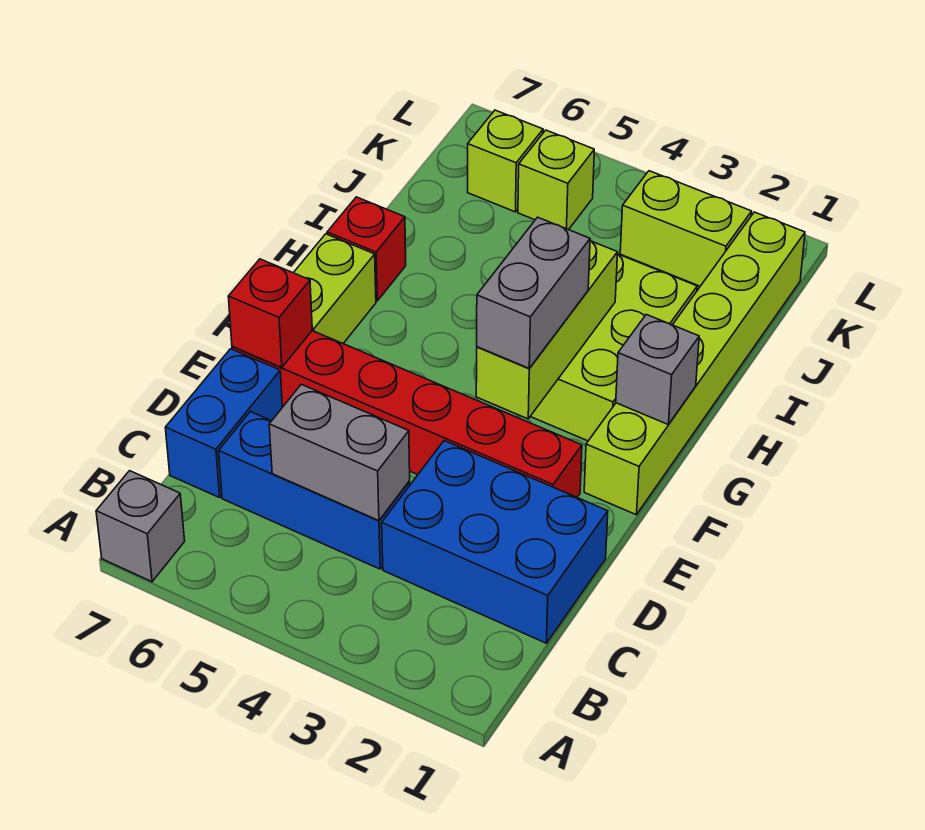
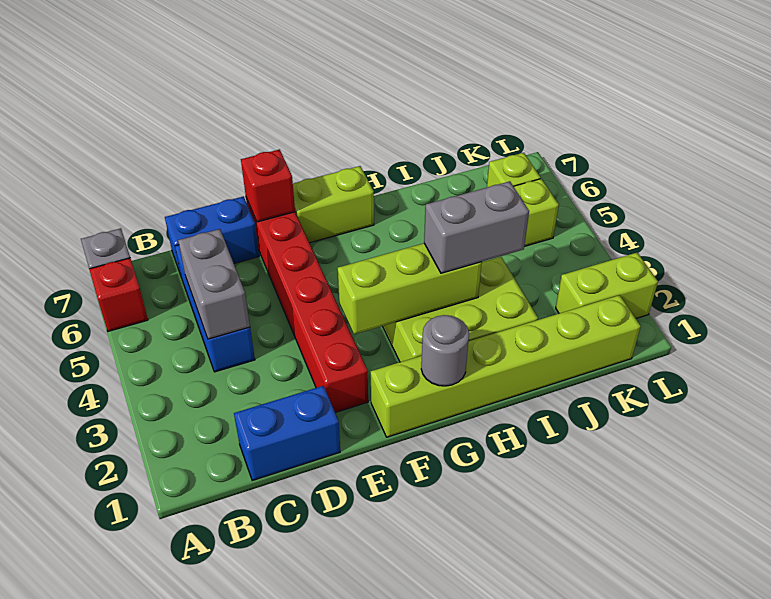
blue brick C1:D3 level 1 -> blue brick C1:D1 level 1
grey brick F3:G3 level 3 -> grey brick H3:I3 level 3
grey brick G1 level 2 -> grey round brick G1 level 2
red brick H7 level 1 -> red brick A6 level 1
lime brick K2:K3 level 1 -> lime brick K2:L2 level 1

